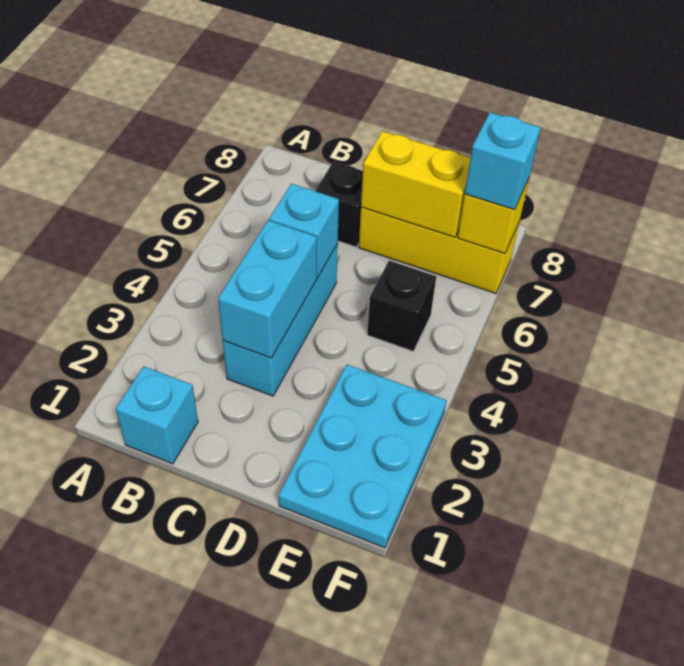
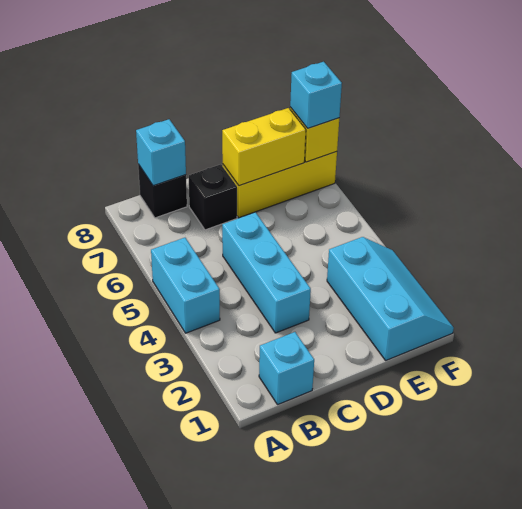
cyan brick C3:C4 level 2 -> cyan brick A4:A5 level 1
cyan brick C5 level 2 -> cyan brick B8 level 2
cyan plate E1:F3 level 1 -> cyan slope E1:F3 level 1 top E
black brick E5 level 1 -> black brick B8 level 1

